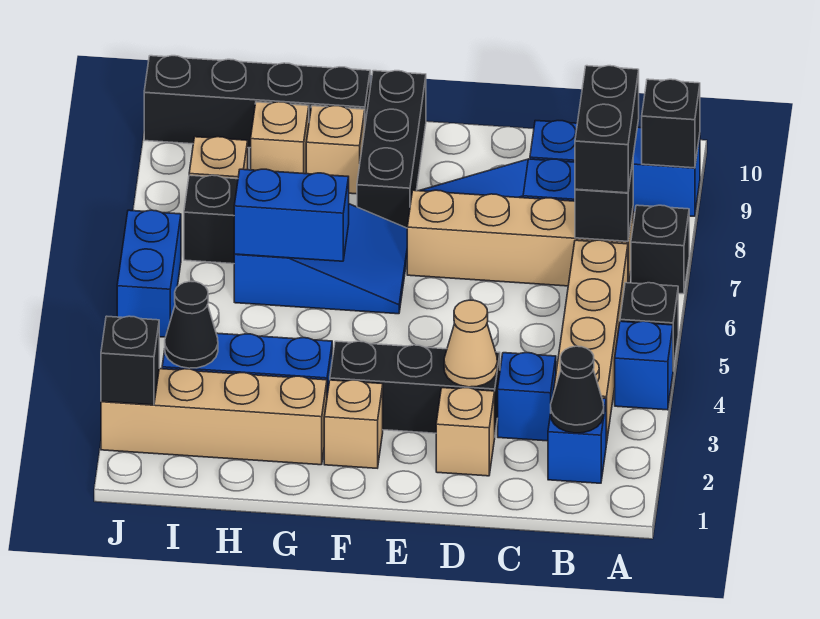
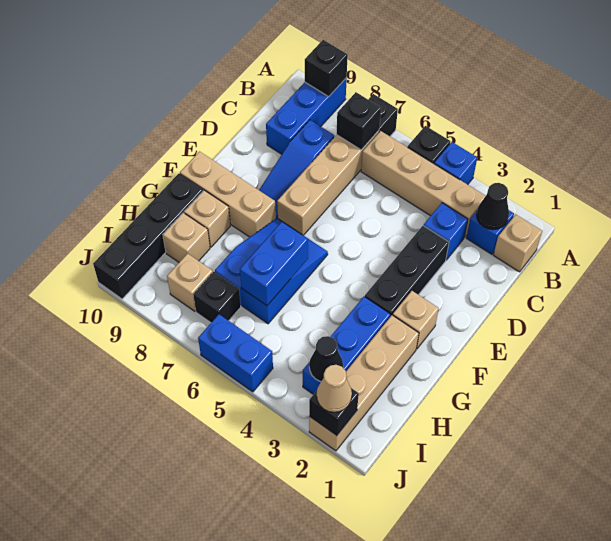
black brick B7:B8 level 3 -> none
tan brick D2 level 1 -> tan brick B1 level 1
tan cone D3 level 2 -> tan cone J2 level 3
black brick F8:F10 level 1 -> tan brick F8:F10 level 1

